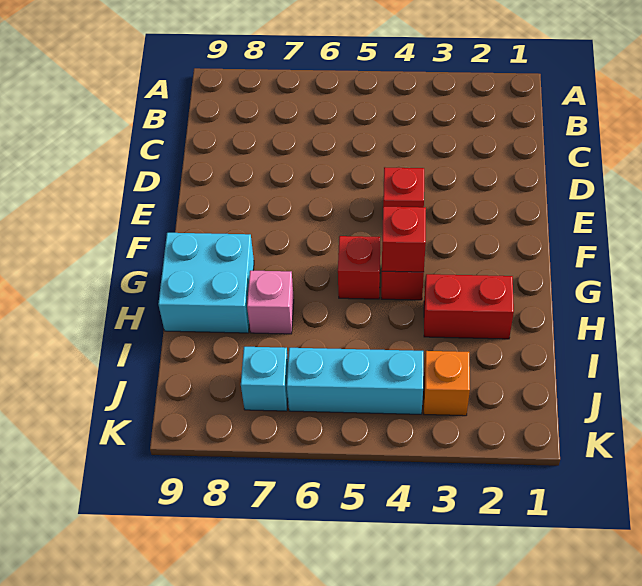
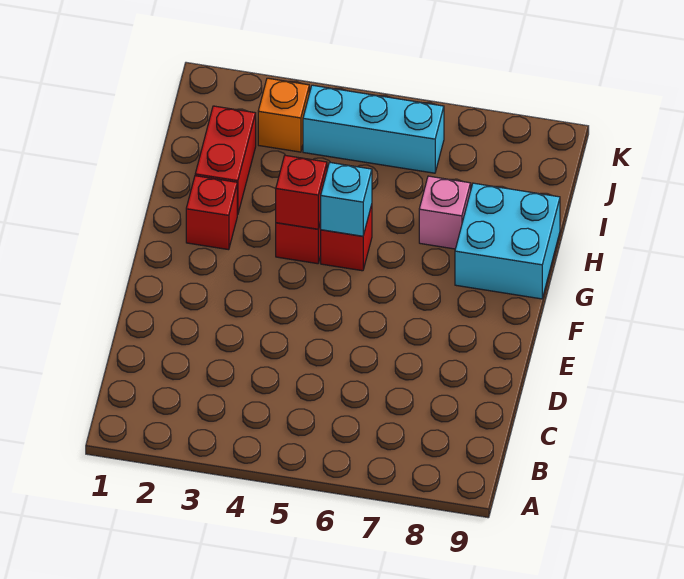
red brick E4 level 1 -> red brick G2 level 1
red brick H2:H3 level 1 -> red brick H2:I2 level 1
cyan brick J7 level 1 -> cyan brick G5 level 2

